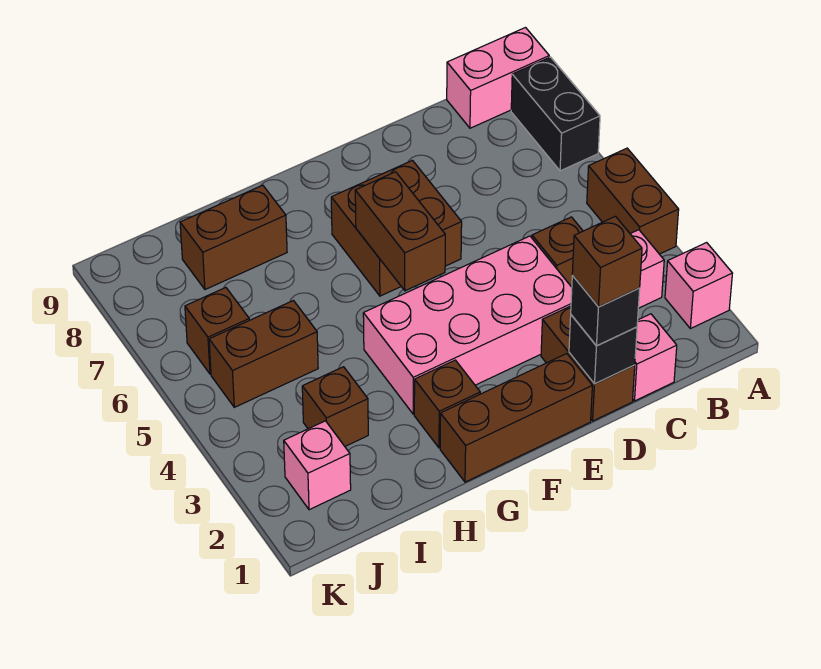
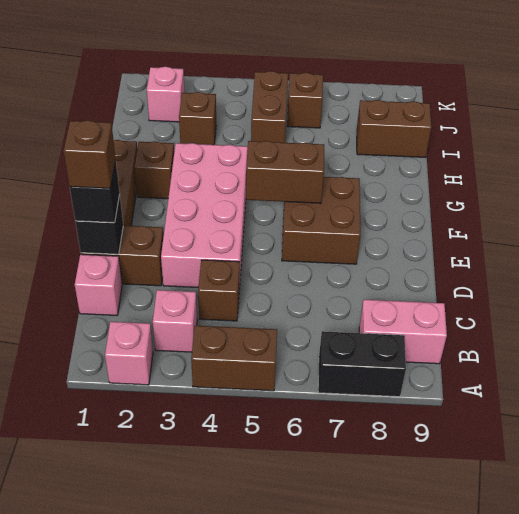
pink brick A9:B9 level 1 -> pink brick B8:B9 level 1
brown brick H8:I8 level 1 -> brown brick I8:I9 level 1

